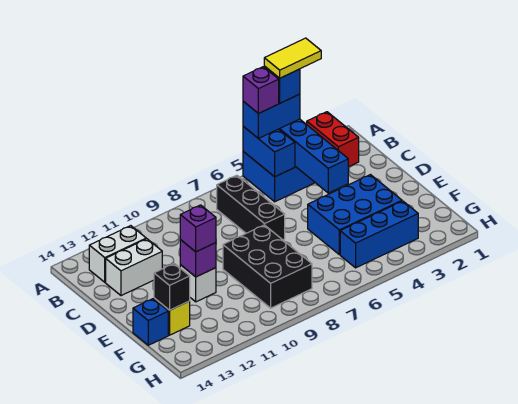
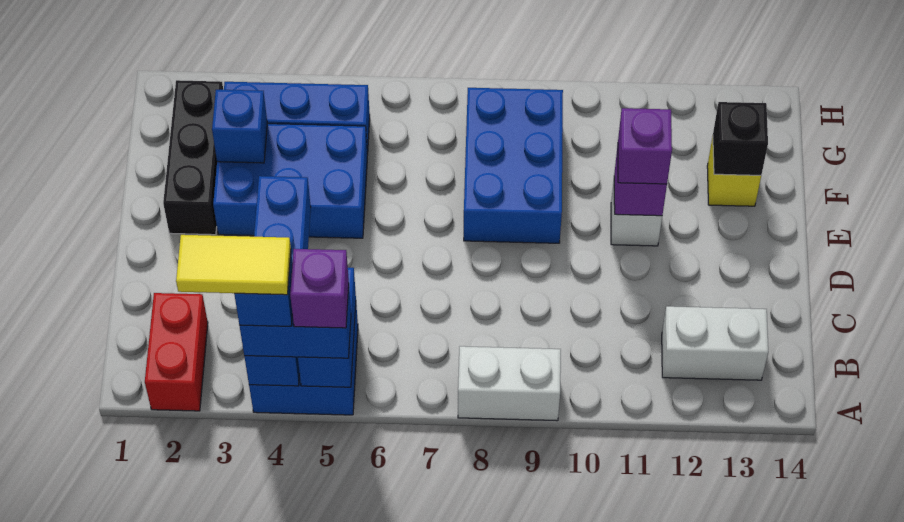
black brick B7:D7 level 1 -> black brick E2:G2 level 1
white brick C12:C13 level 1 -> white brick A8:A9 level 1
black brick E8:G9 level 1 -> blue brick E8:G9 level 1
blue brick F14 level 1 -> blue brick F3 level 2

